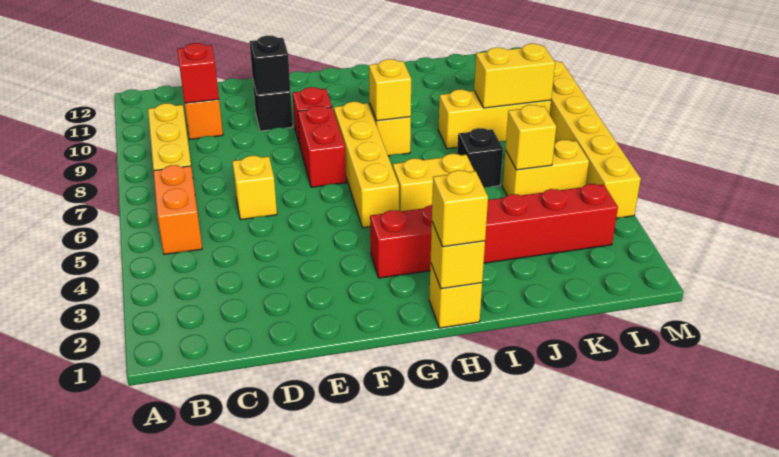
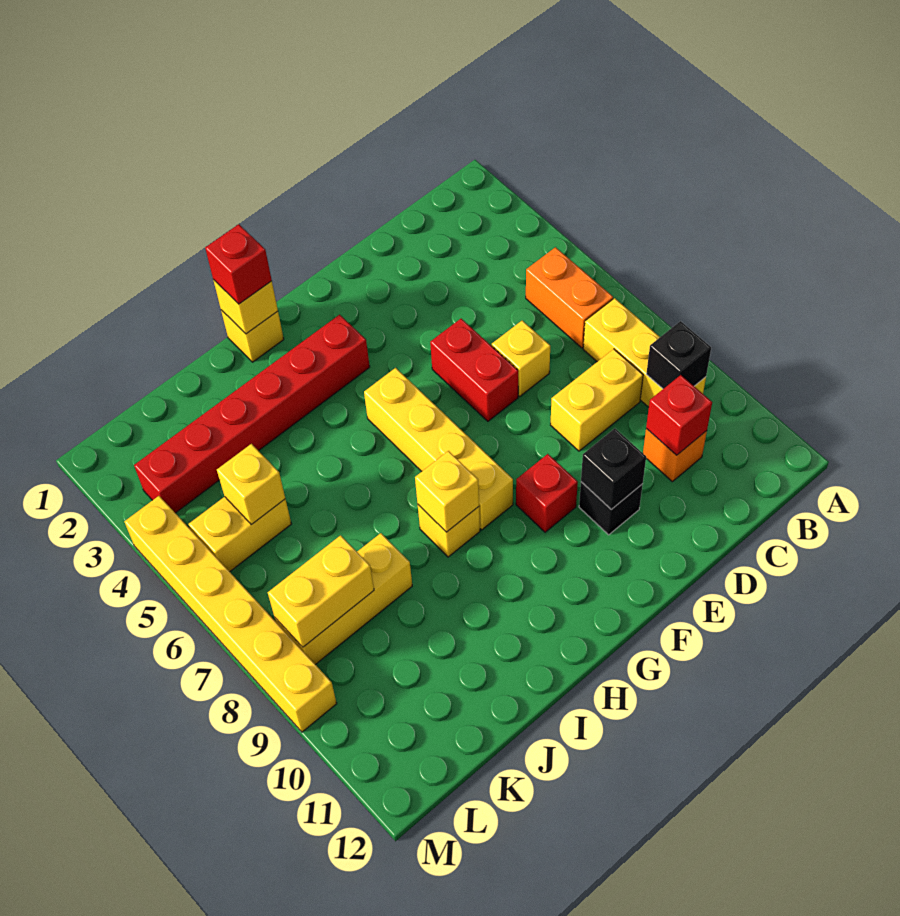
red brick F7:F8 level 1 -> red brick E5:E6 level 1
yellow brick H1 level 3 -> red brick H1 level 3
yellow brick H5:I5 level 1 -> yellow brick C8:D8 level 1
black brick J6 level 1 -> black brick B9 level 2

